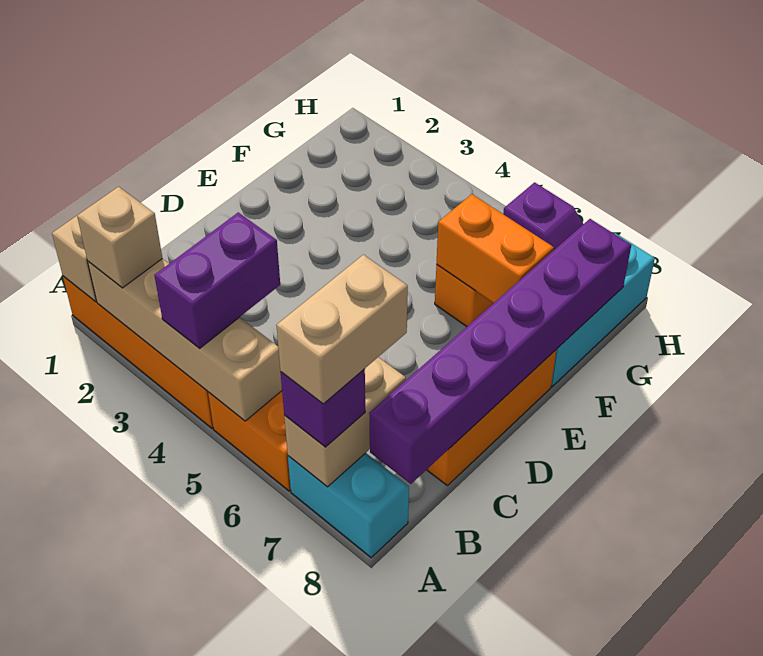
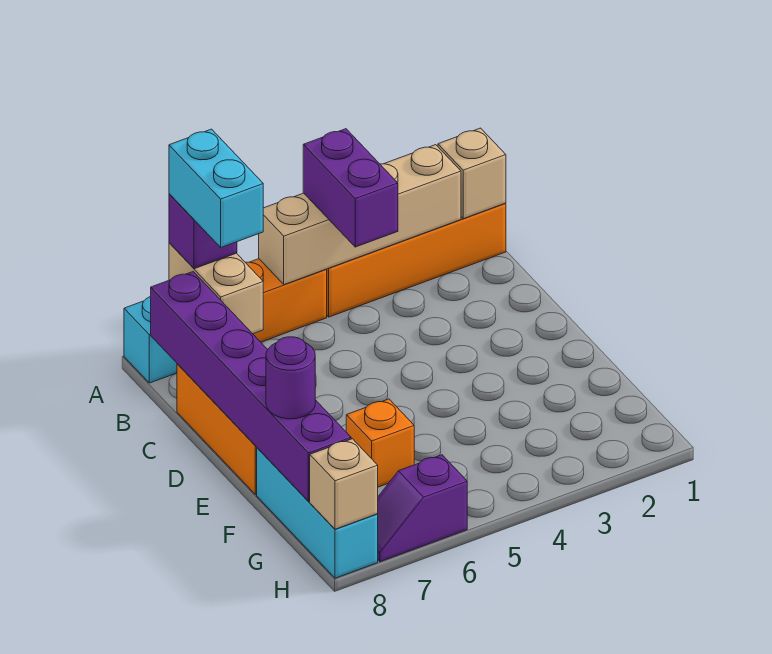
tan brick A2 level 3 -> tan brick H8 level 2
tan brick A7:B7 level 4 -> cyan brick A7:B7 level 4
orange brick F6:F7 level 2 -> none
none -> purple round brick F8 level 3

